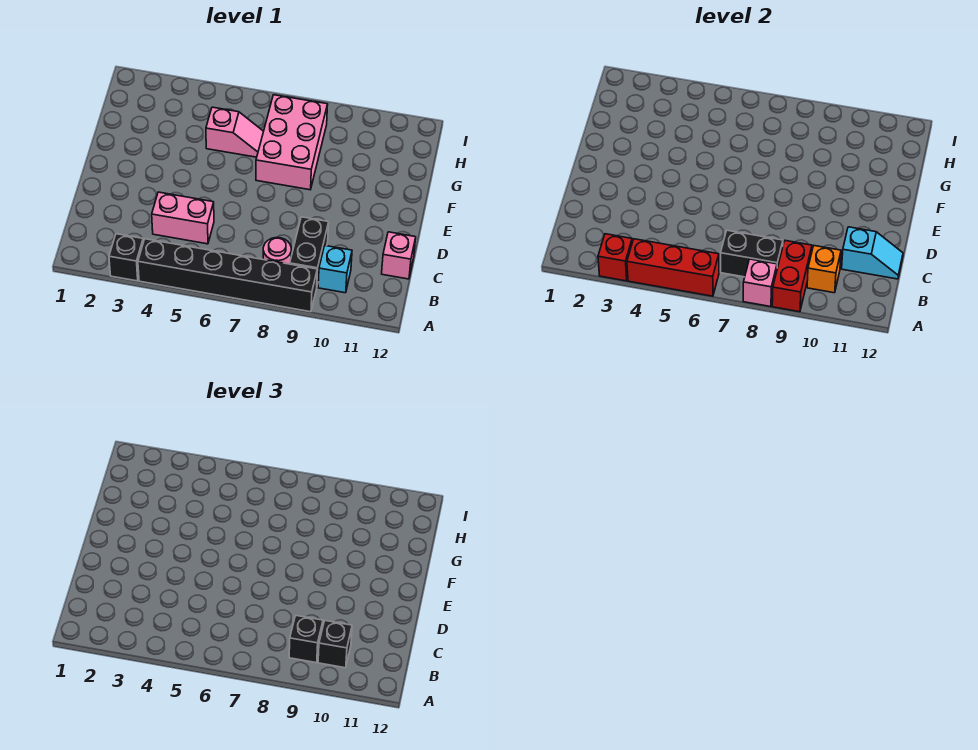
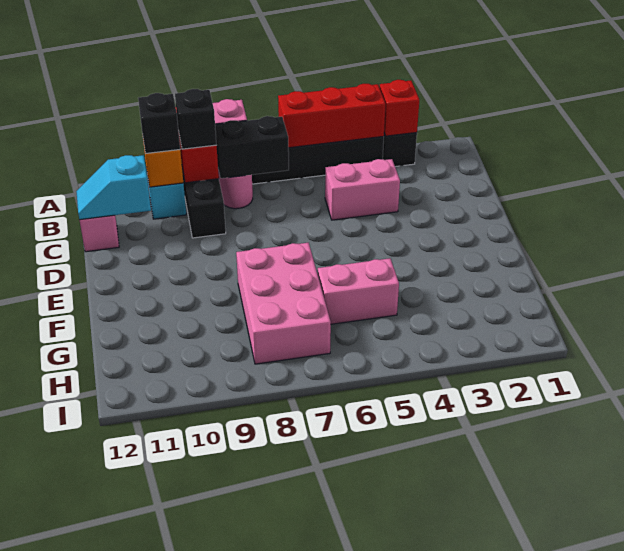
pink slope G5:G6 level 1 top 5 -> pink brick G5:G6 level 1

